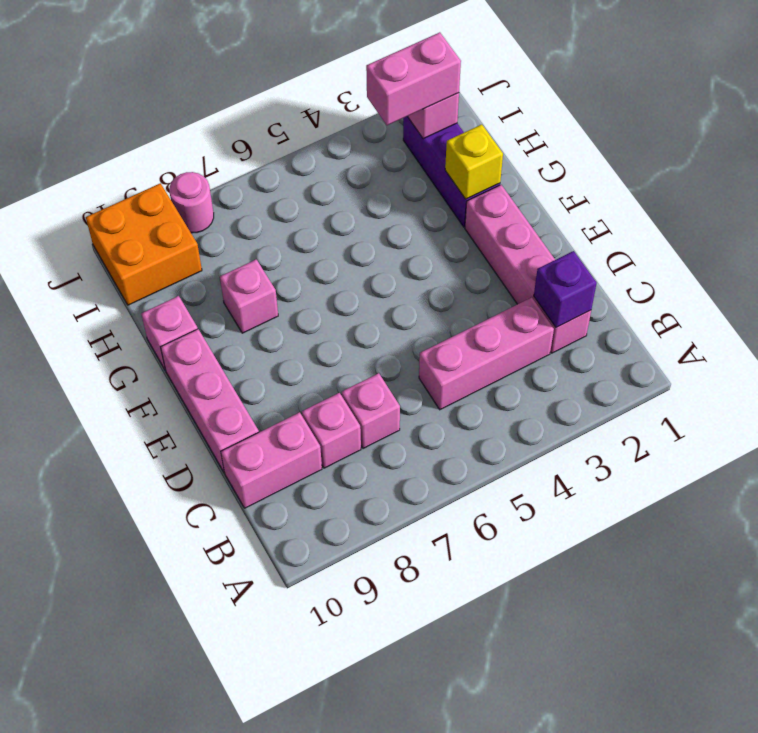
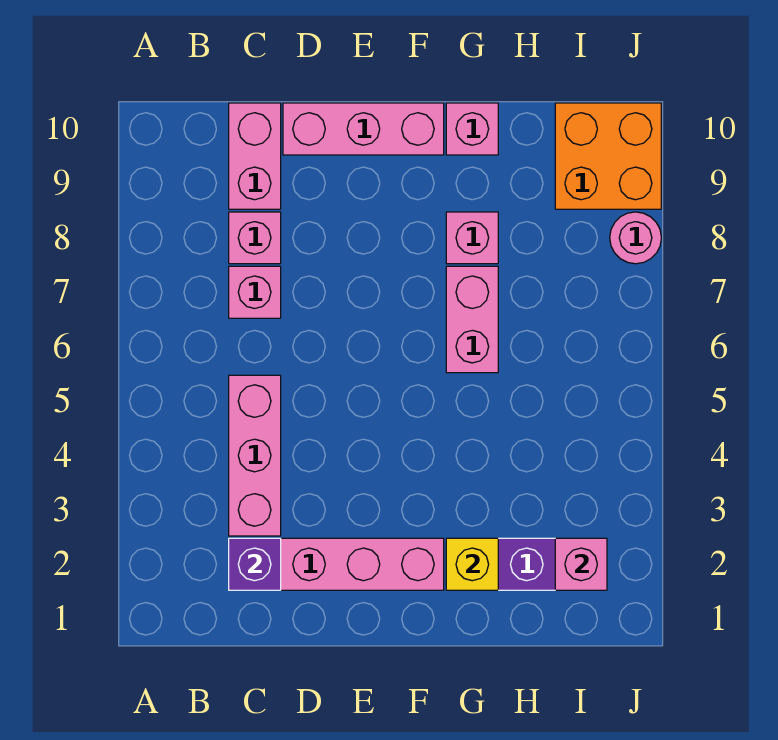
pink brick I2:I3 level 3 -> pink brick G6:G7 level 1

